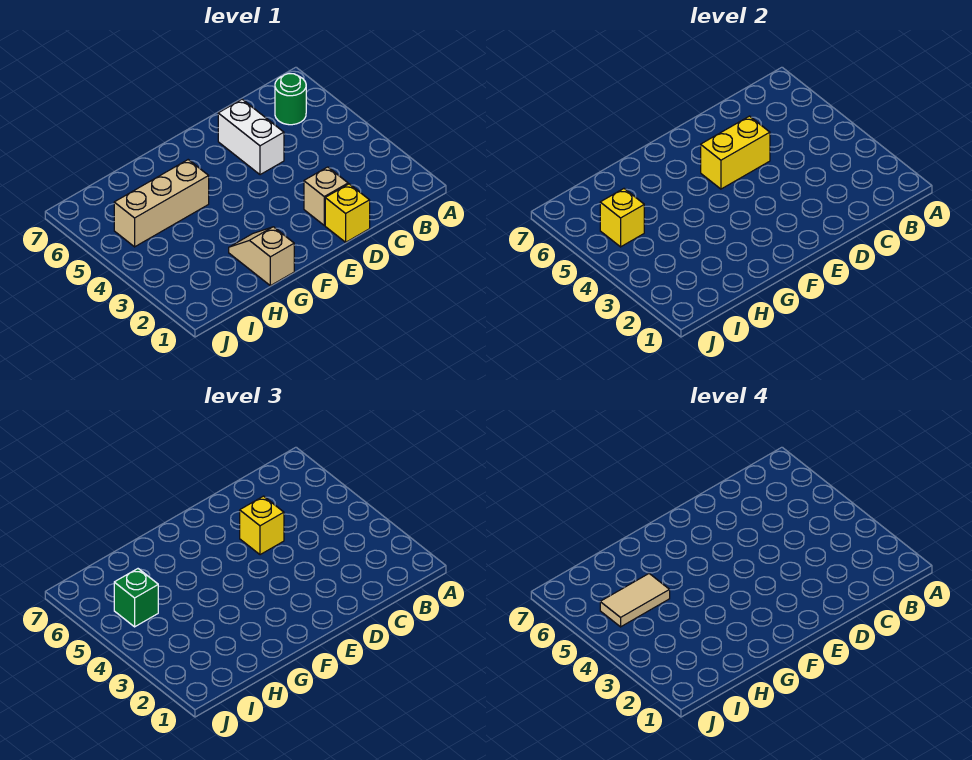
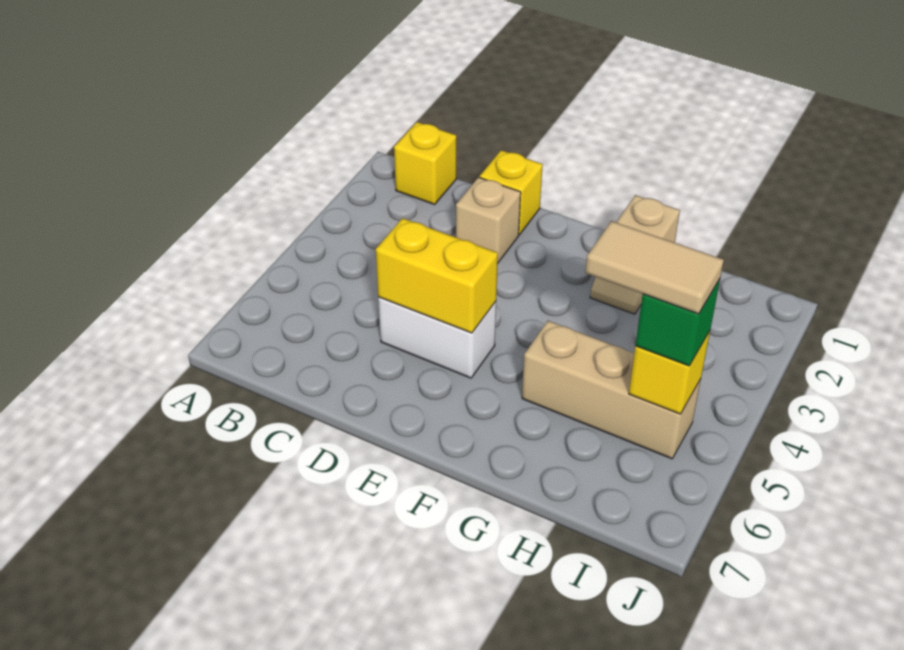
green round brick B6 level 1 -> none
white brick D5:D6 level 1 -> white brick D5:E5 level 1
yellow brick D5 level 3 -> yellow brick B1 level 1

